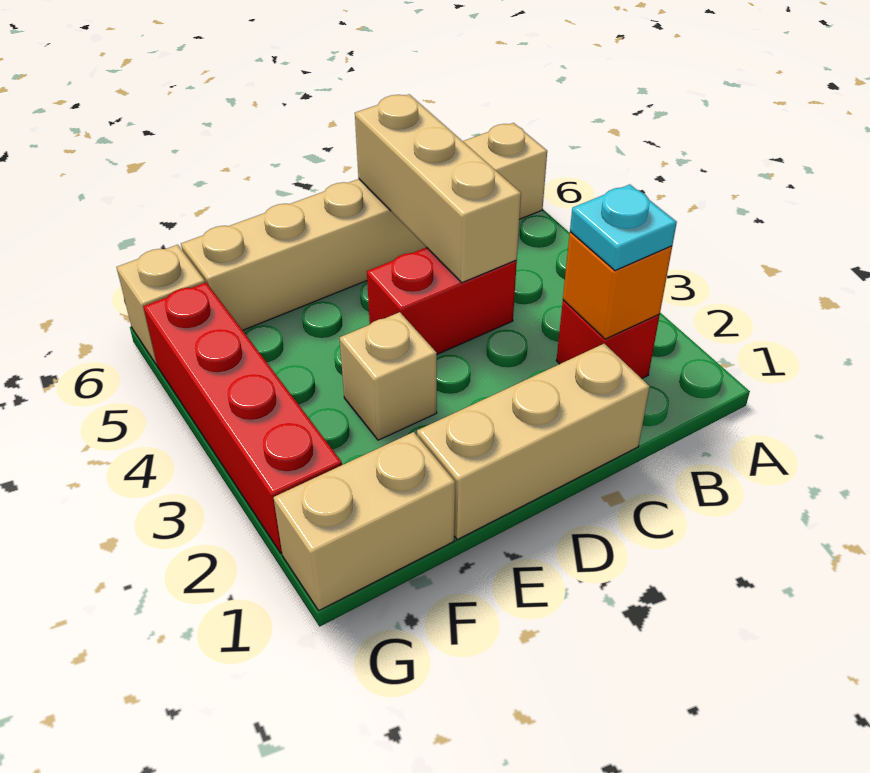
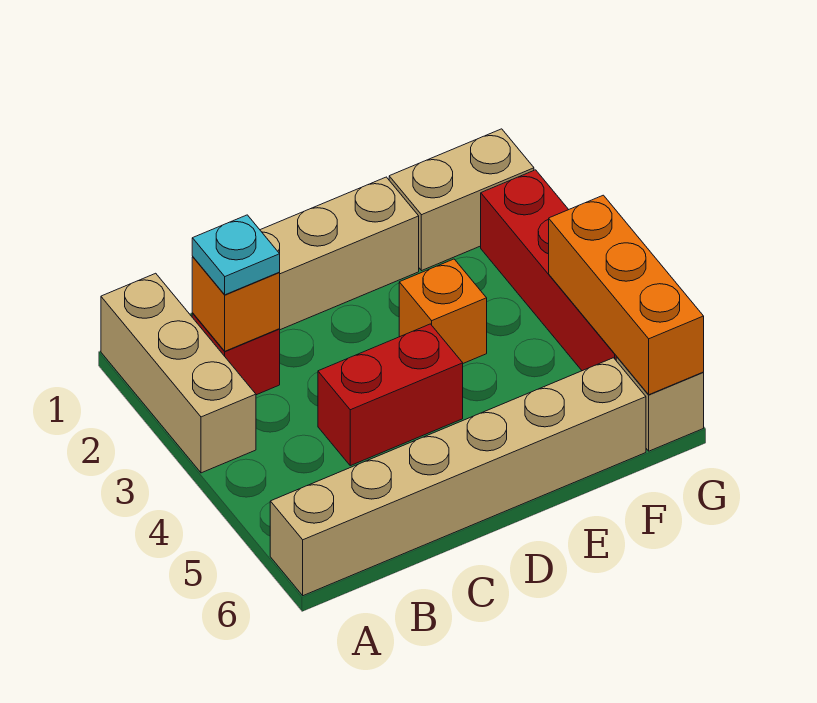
tan brick C4:C6 level 2 -> tan brick A1:A3 level 1
tan brick E3 level 1 -> orange brick E3 level 1
none -> orange brick G4:G6 level 2

